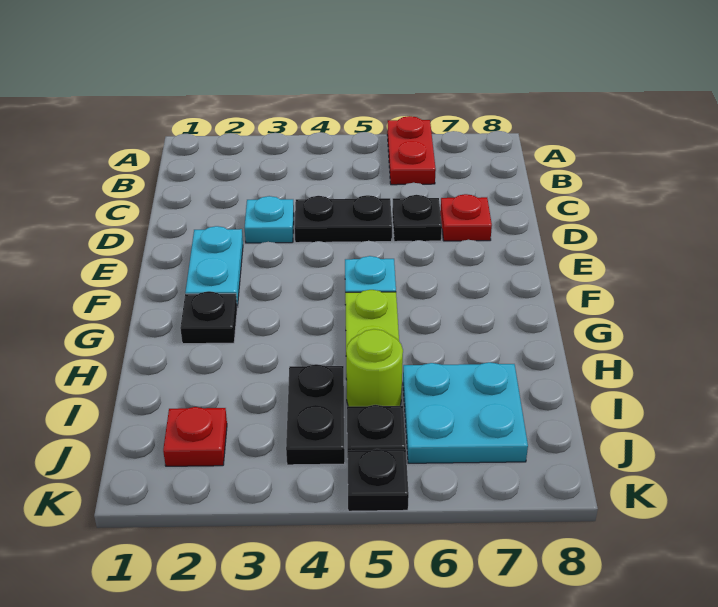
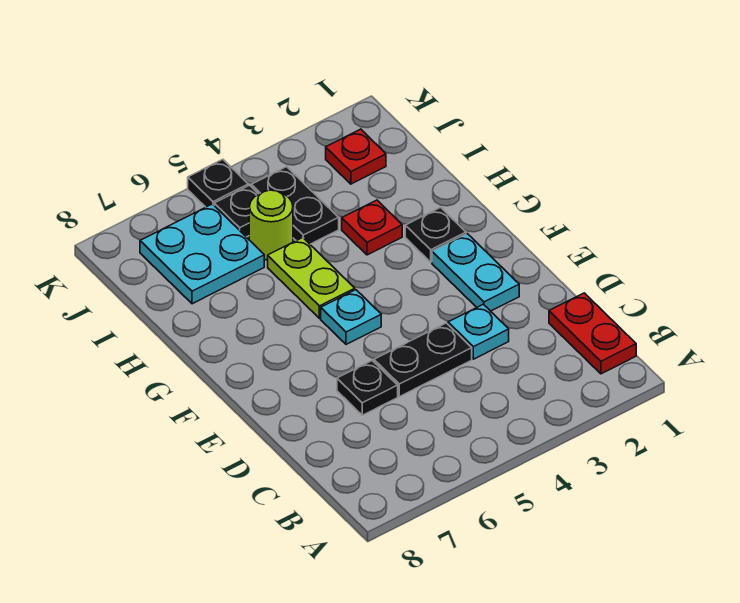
red plate A6:B6 level 1 -> red plate B1:C1 level 1
red plate D7 level 1 -> red plate H3 level 1

